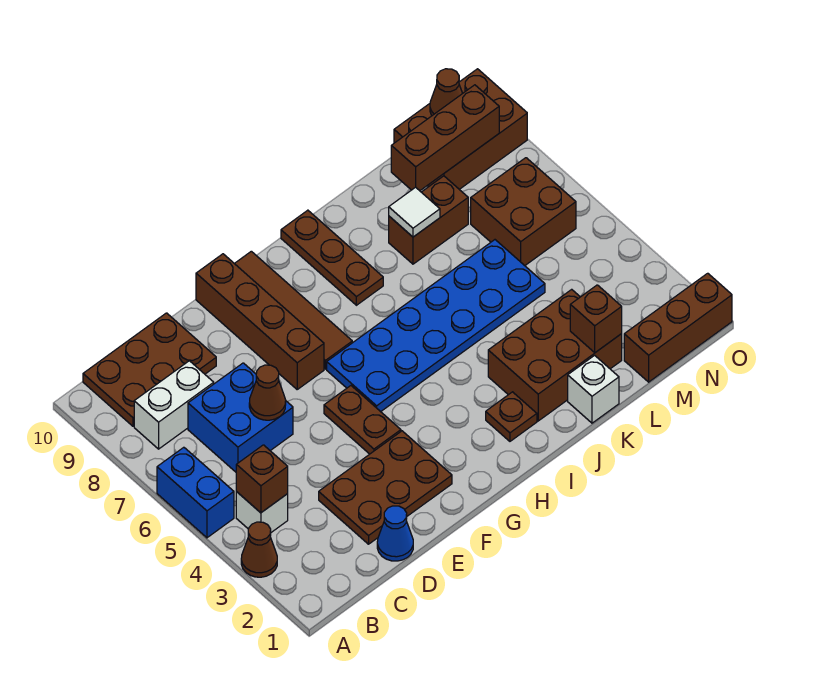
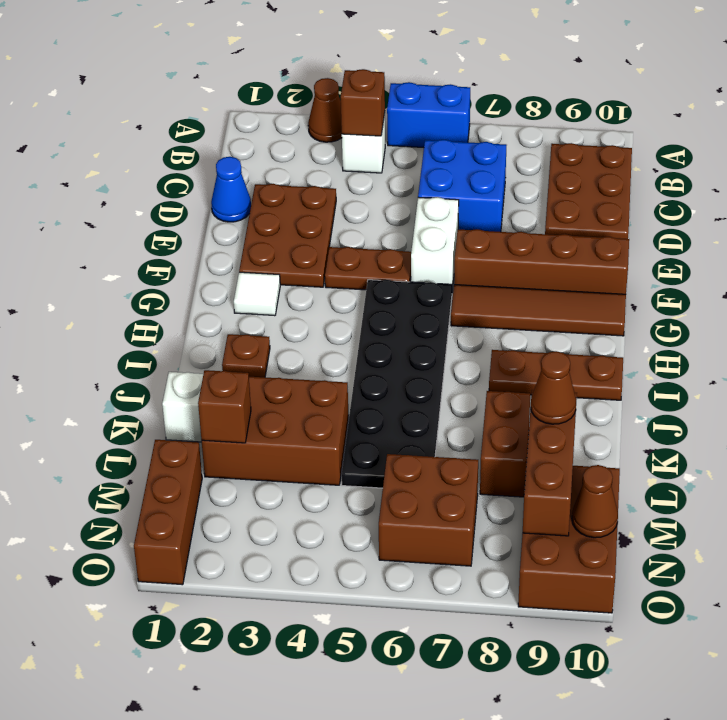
white brick B8:C8 level 1 -> white brick E6:F6 level 1
brown cone D6 level 2 -> brown cone L9 level 3
blue plate G5:L6 level 1 -> black plate G5:L6 level 1
brown brick J2:L3 level 1 -> brown brick K2:L4 level 1
white tile K8 level 2 -> white tile G2 level 1

